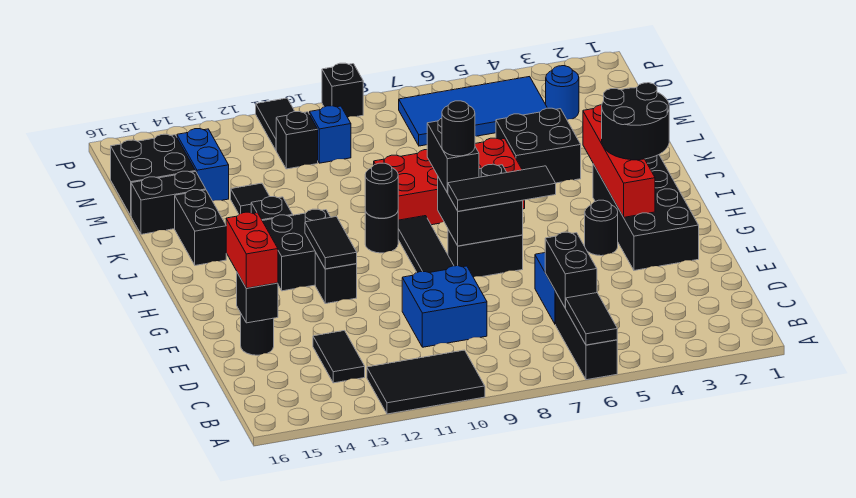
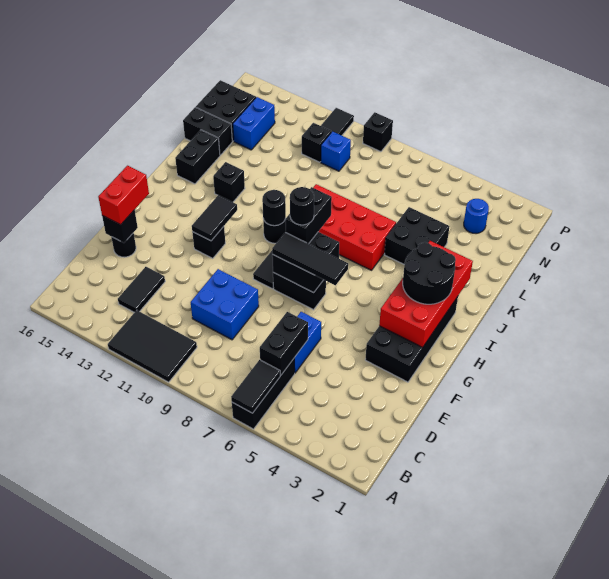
red brick G3:J3 level 2 -> red brick G2:J3 level 2
black round brick G4 level 1 -> none
black brick H12:I13 level 1 -> none
black tile L13 level 1 -> none
blue tile N4:O7 level 1 -> none

